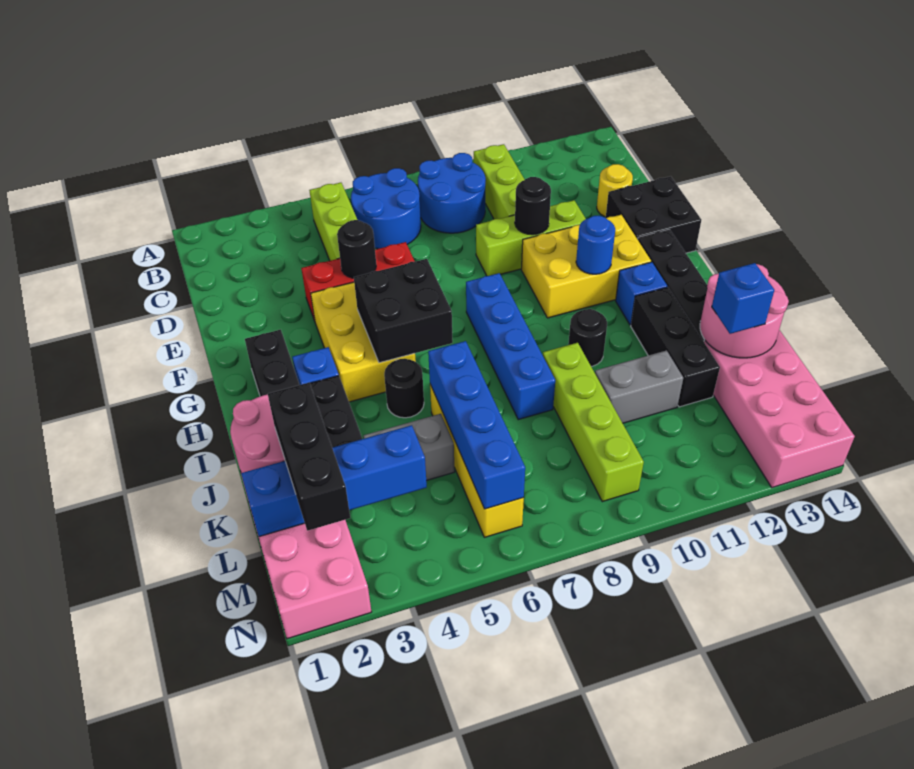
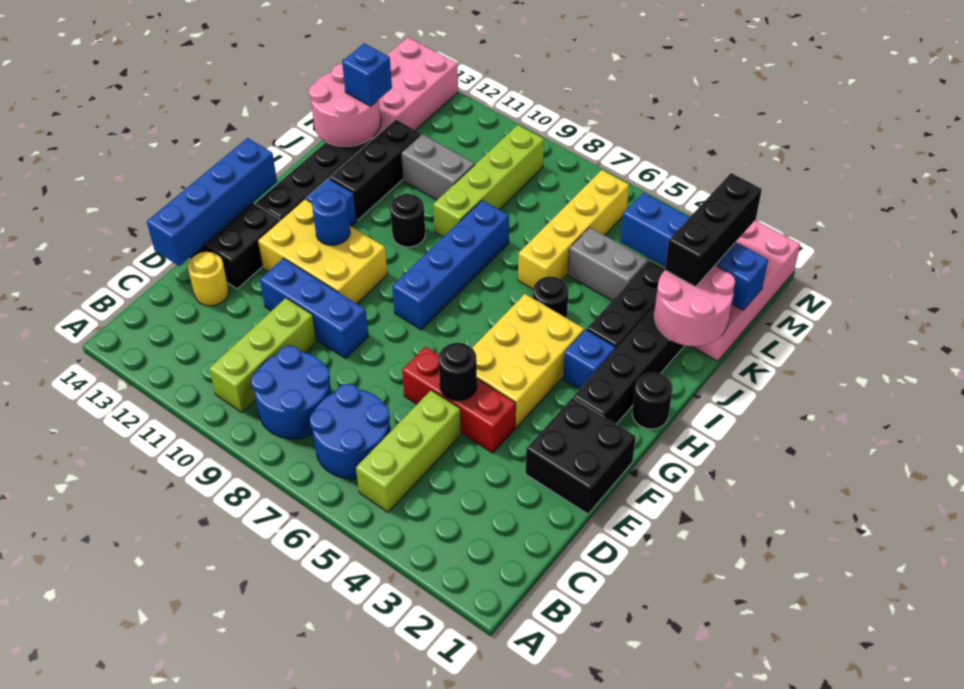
lime brick E9:E11 level 1 -> blue brick E9:E11 level 1
black round brick E10 level 2 -> black round brick H1 level 1
black brick G5:H6 level 2 -> black brick E1:F2 level 1
blue brick J6:M6 level 2 -> blue brick D14:G14 level 2

